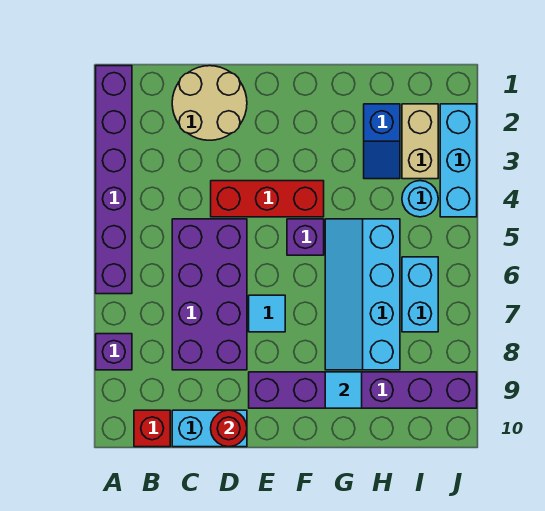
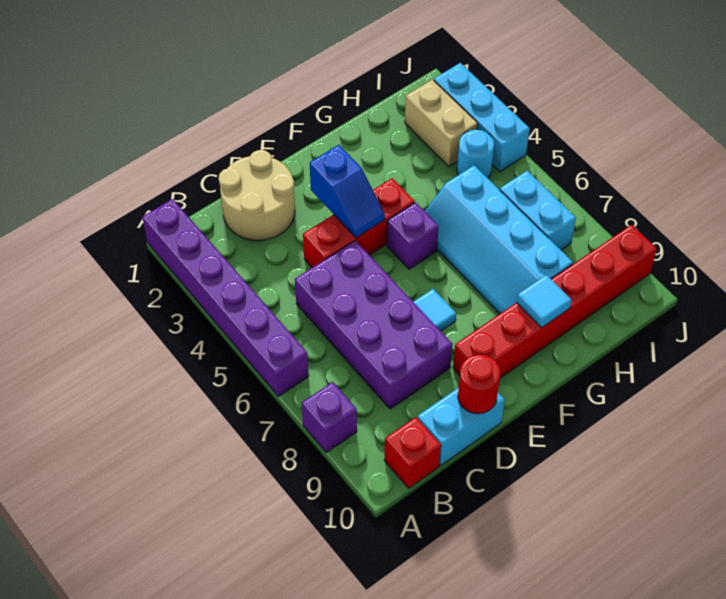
purple brick E9:J9 level 1 -> red brick E9:J9 level 1
blue slope H2:H3 level 1 top 2 -> blue slope E3:E4 level 2 top 3

